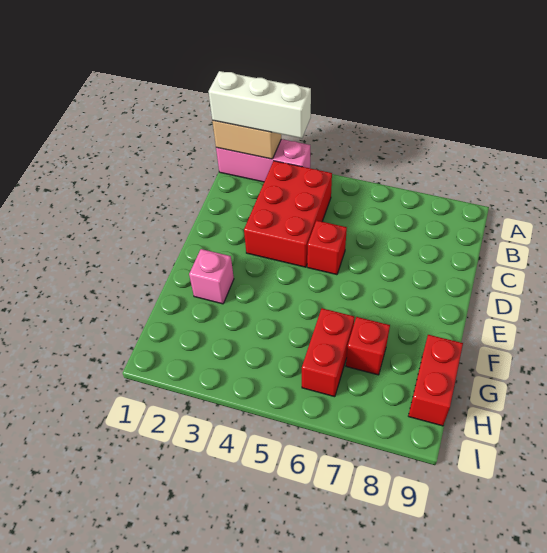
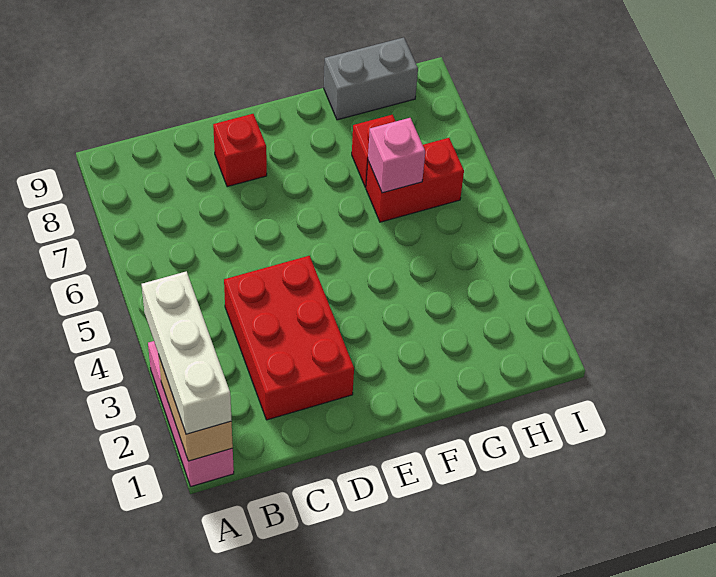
red brick B3:D4 level 1 -> red brick C2:D4 level 1
red brick D5 level 1 -> red brick D8 level 1
pink brick F2 level 1 -> pink brick G6 level 2
red brick G9:H9 level 1 -> grey brick G9:H9 level 1

